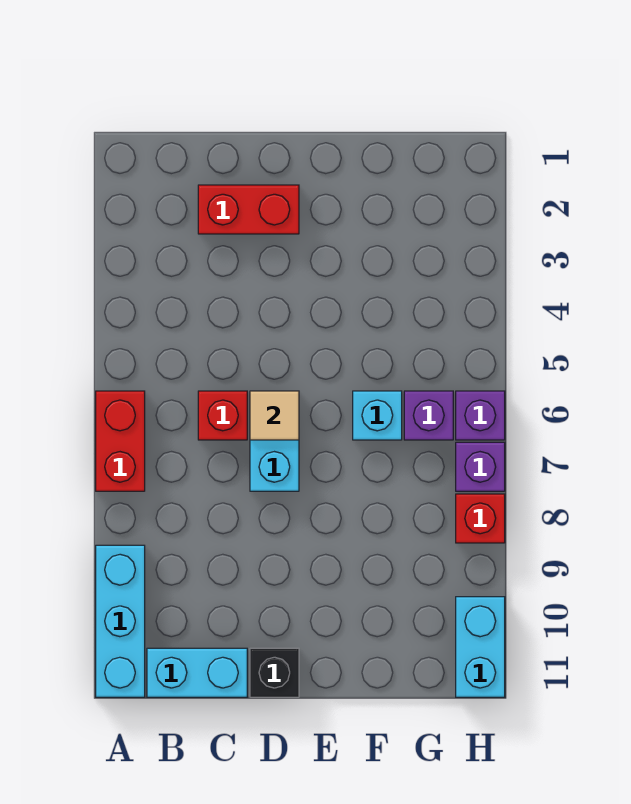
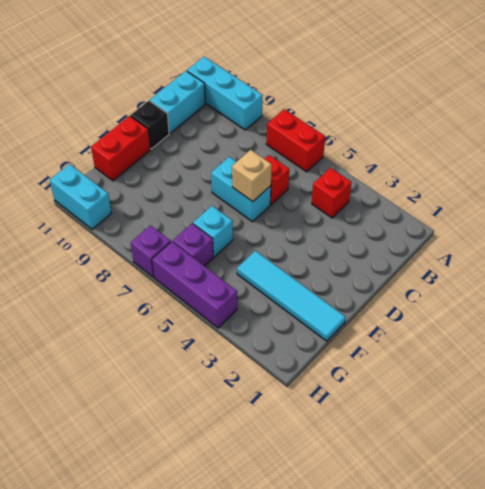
red brick C2:D2 level 1 -> red brick E11:F11 level 1
tan tile D6 level 2 -> tan brick D6 level 2
none -> cyan tile F1:F4 level 1
purple brick H6 level 1 -> purple brick H4:H6 level 1
red brick H8 level 1 -> red brick B4 level 1

